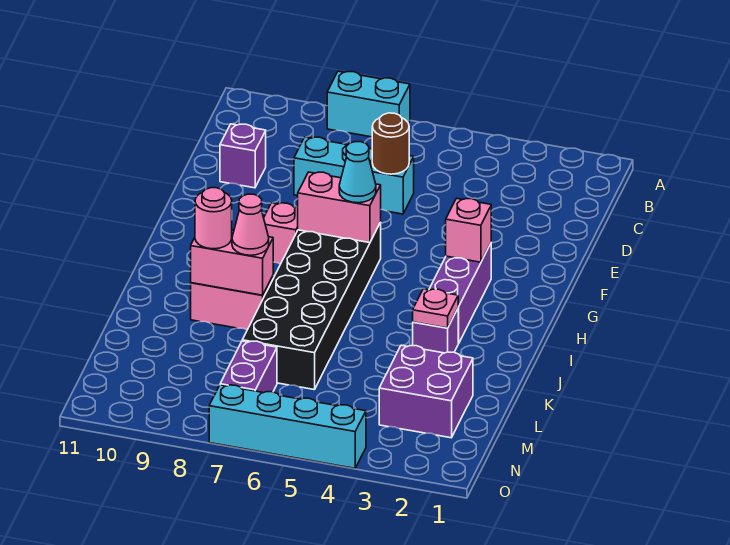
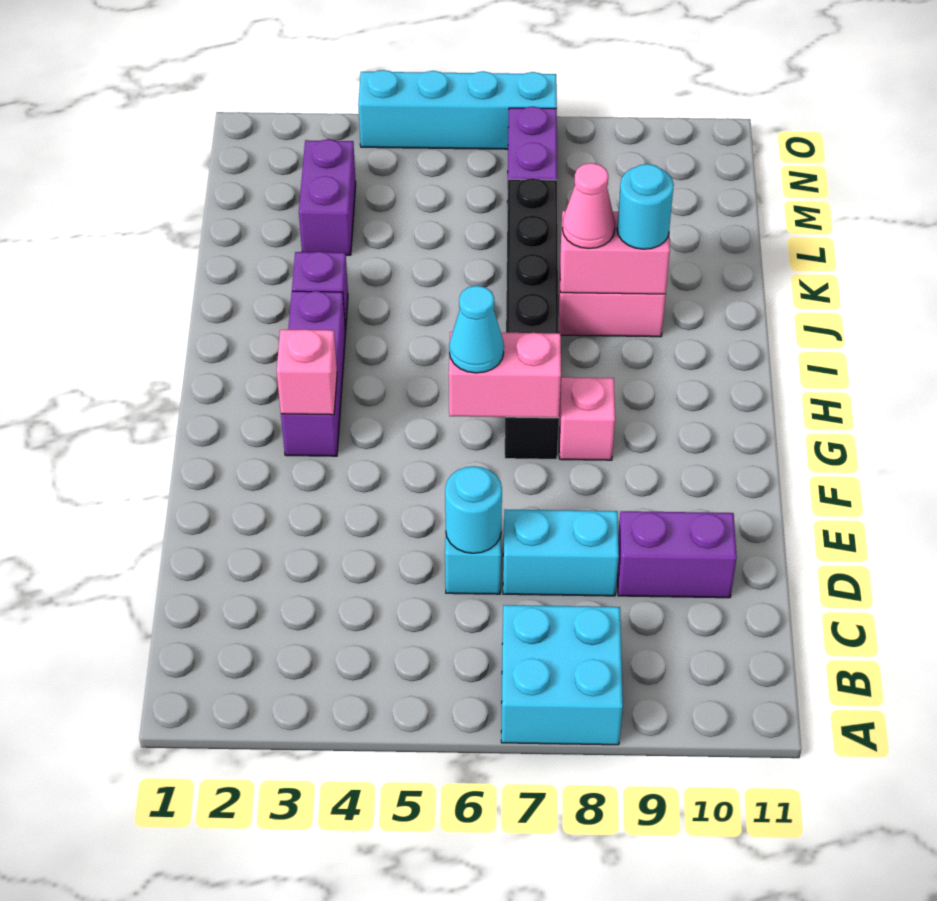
cyan brick A7:A8 level 1 -> cyan brick A7:B8 level 1
brown round brick D6 level 2 -> cyan round brick D6 level 2
purple brick D10 level 1 -> purple brick D9:D10 level 1
black brick G6:L7 level 1 -> black brick G7:L7 level 1
pink plate J3 level 2 -> none
pink round brick J9 level 3 -> cyan round brick J9 level 3
purple brick L2:M3 level 1 -> purple brick L3:M3 level 1

